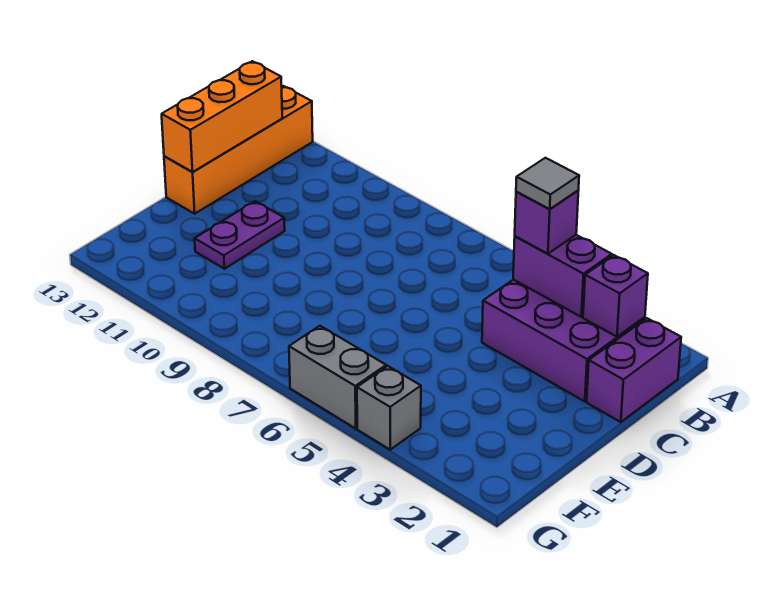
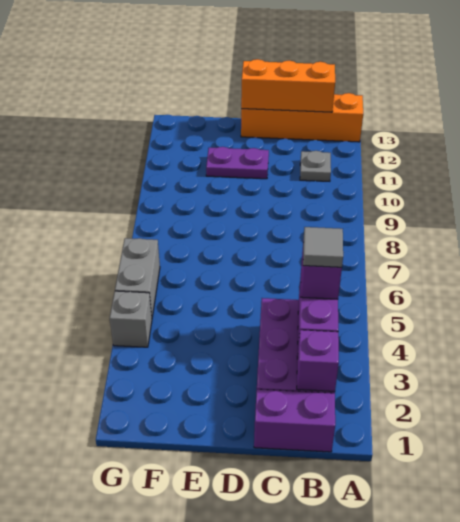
none -> grey plate B11 level 1

